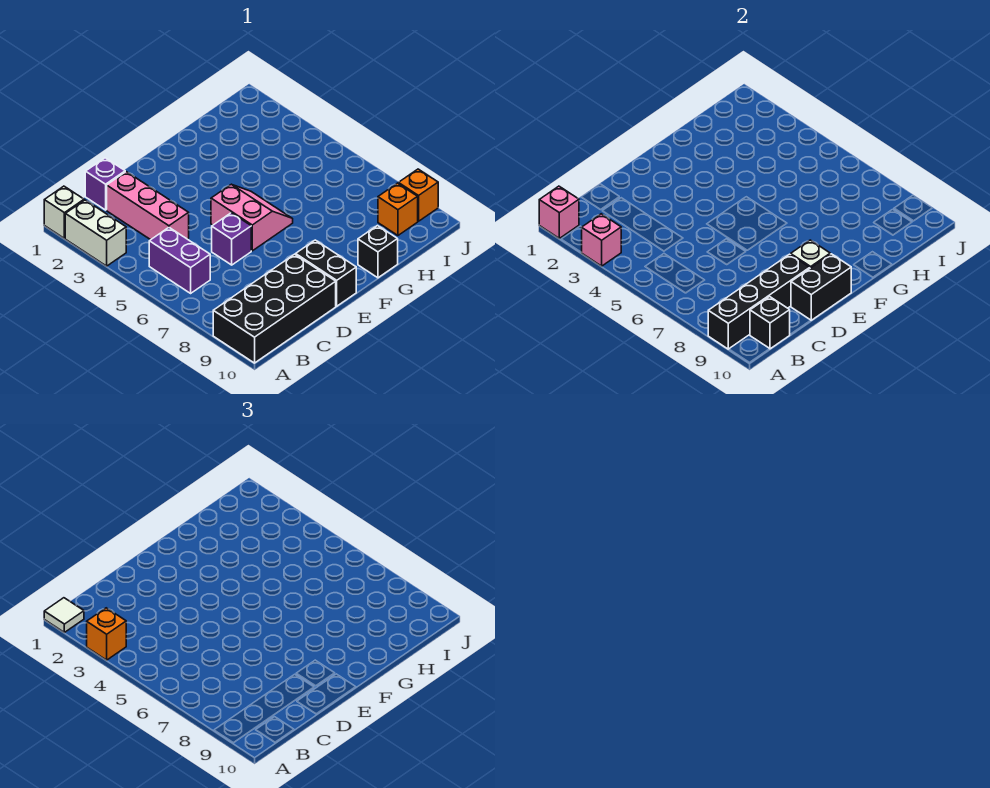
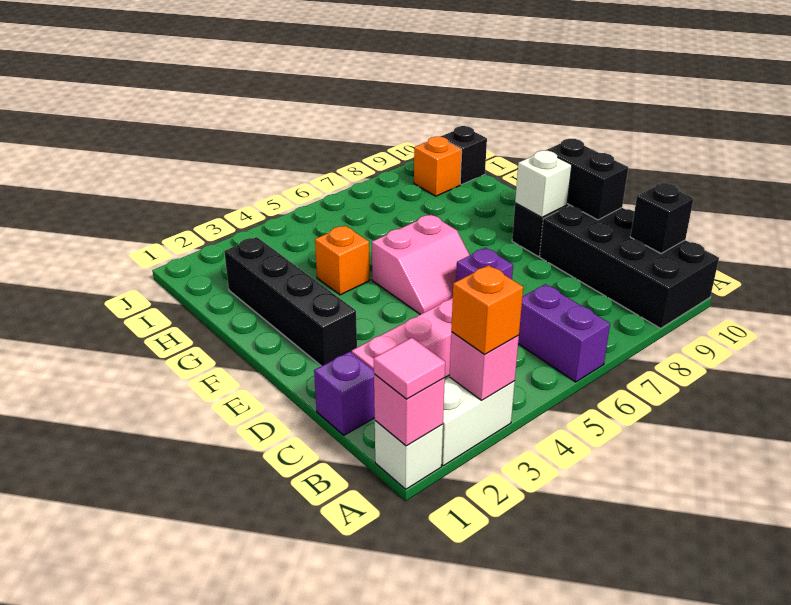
white tile A1 level 3 -> pink tile A1 level 3
black brick A9:D9 level 2 -> black brick E2:H2 level 1
purple brick B5:B6 level 1 -> purple brick A6:B6 level 1
pink slope E5:F6 level 1 top E -> pink slope E5:F6 level 1 top F
black brick G10 level 1 -> black brick I10 level 1
orange brick J9 level 1 -> orange brick G4 level 1

